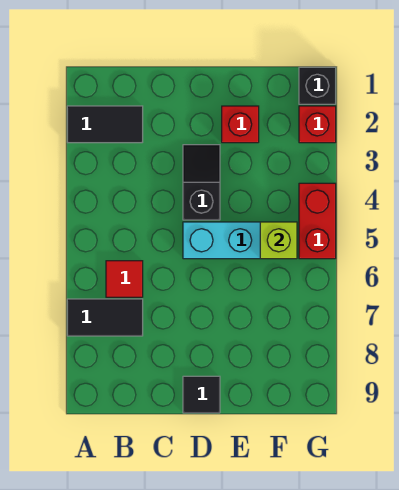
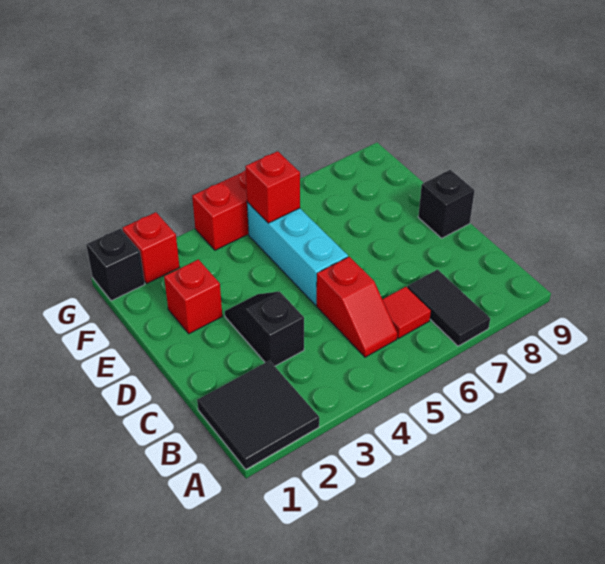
black tile A2:B2 level 1 -> black tile A1:B2 level 1
none -> red slope B5:C5 level 1 top C
black slope D3:D4 level 1 top 4 -> black slope C3:D3 level 1 top C
black tile D9 level 1 -> black brick D9 level 1
lime brick F5 level 2 -> red brick F5 level 2

